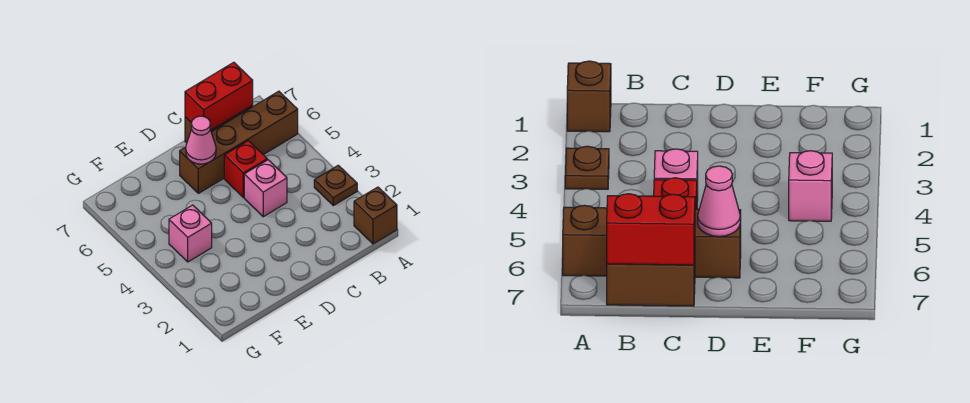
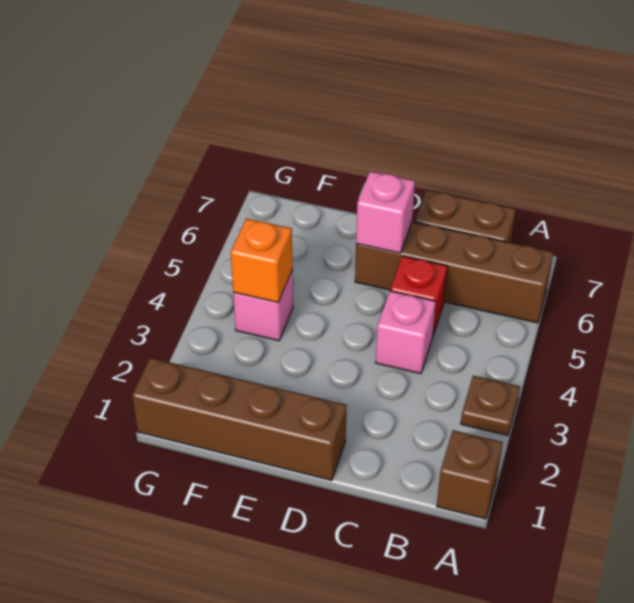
red brick B7:C7 level 2 -> none
none -> brown brick D1:G1 level 1
pink cone D6 level 2 -> pink brick D6 level 2
none -> orange brick F4 level 2

